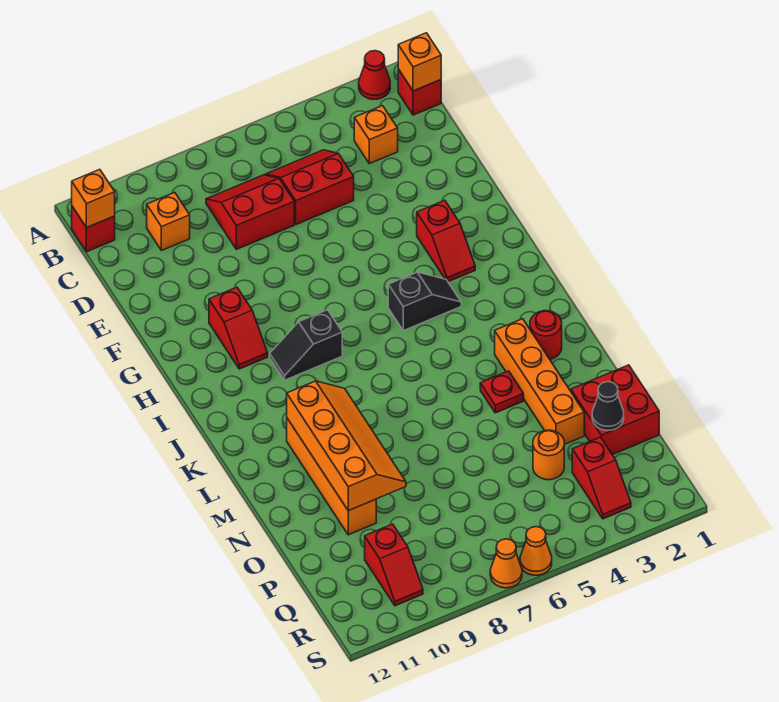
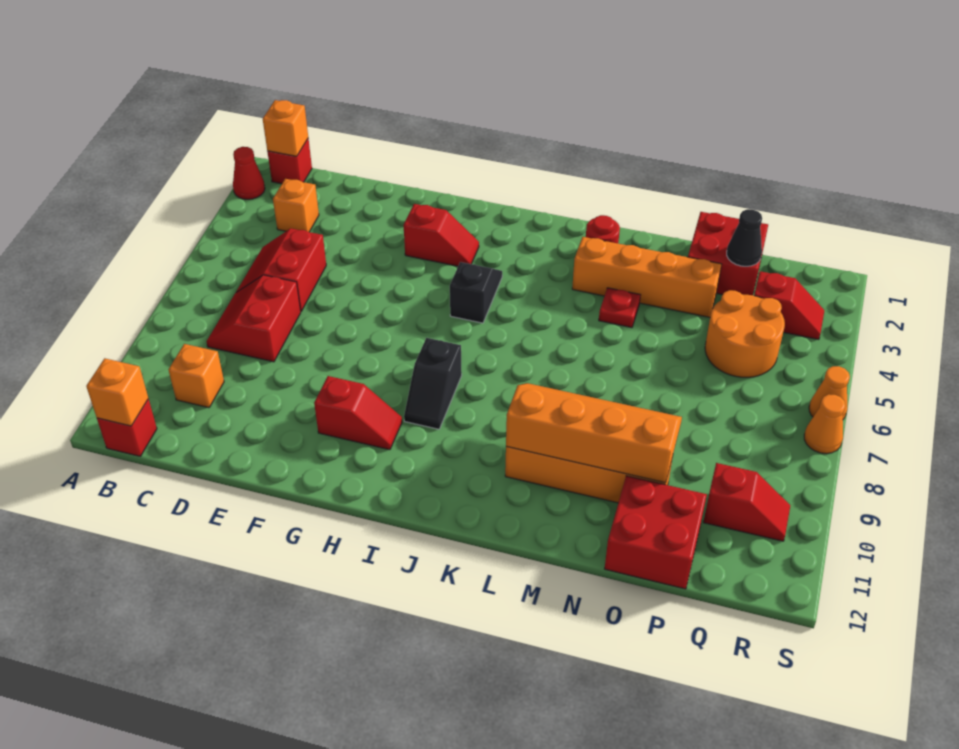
none -> red brick O11:P12 level 1
orange round brick P4 level 1 -> orange round brick P4:Q5 level 1

